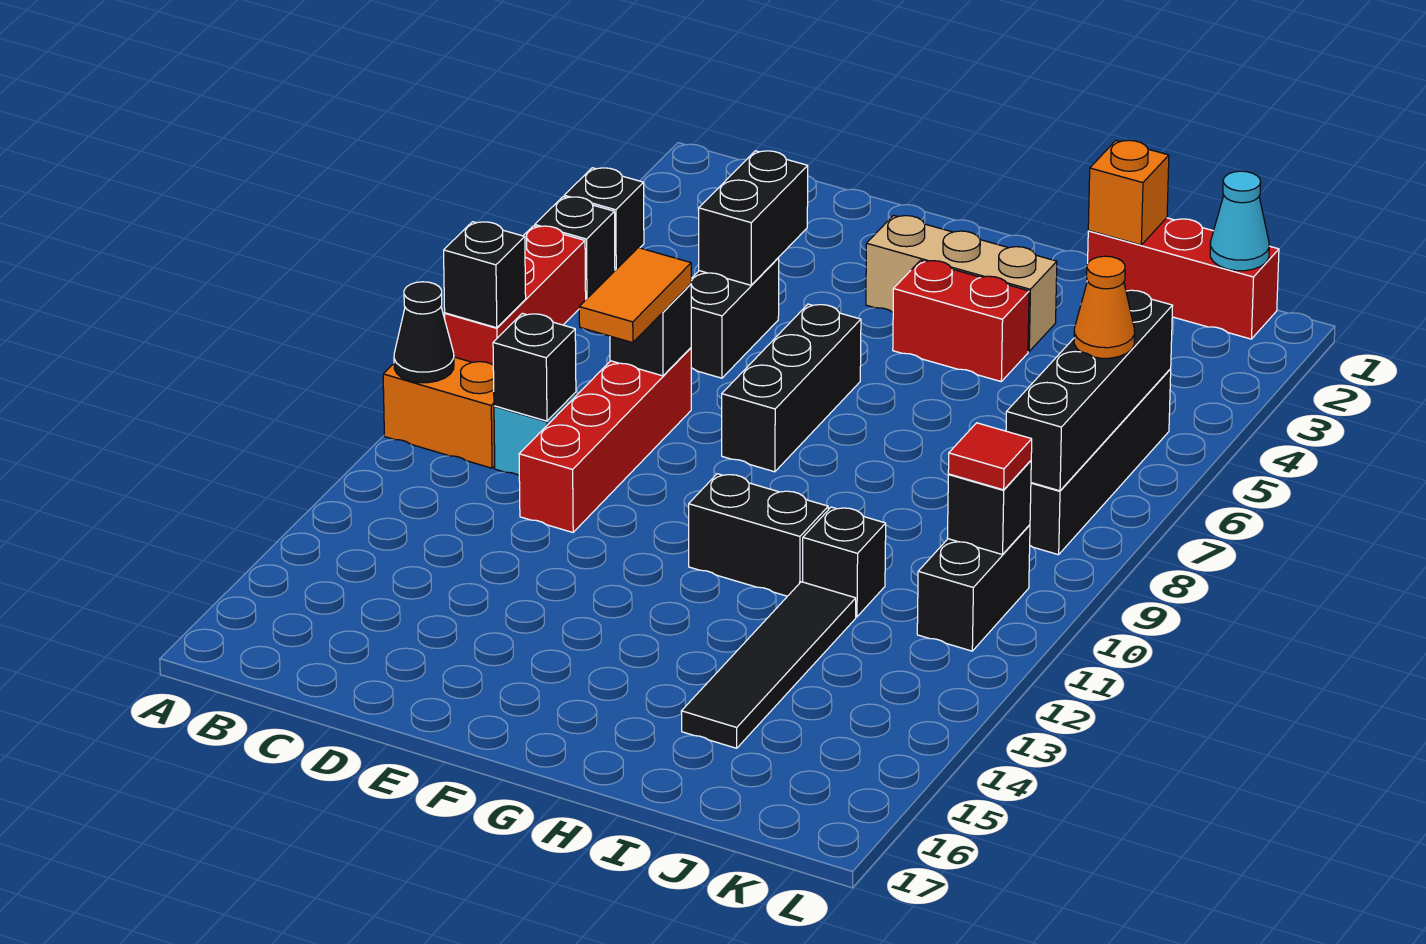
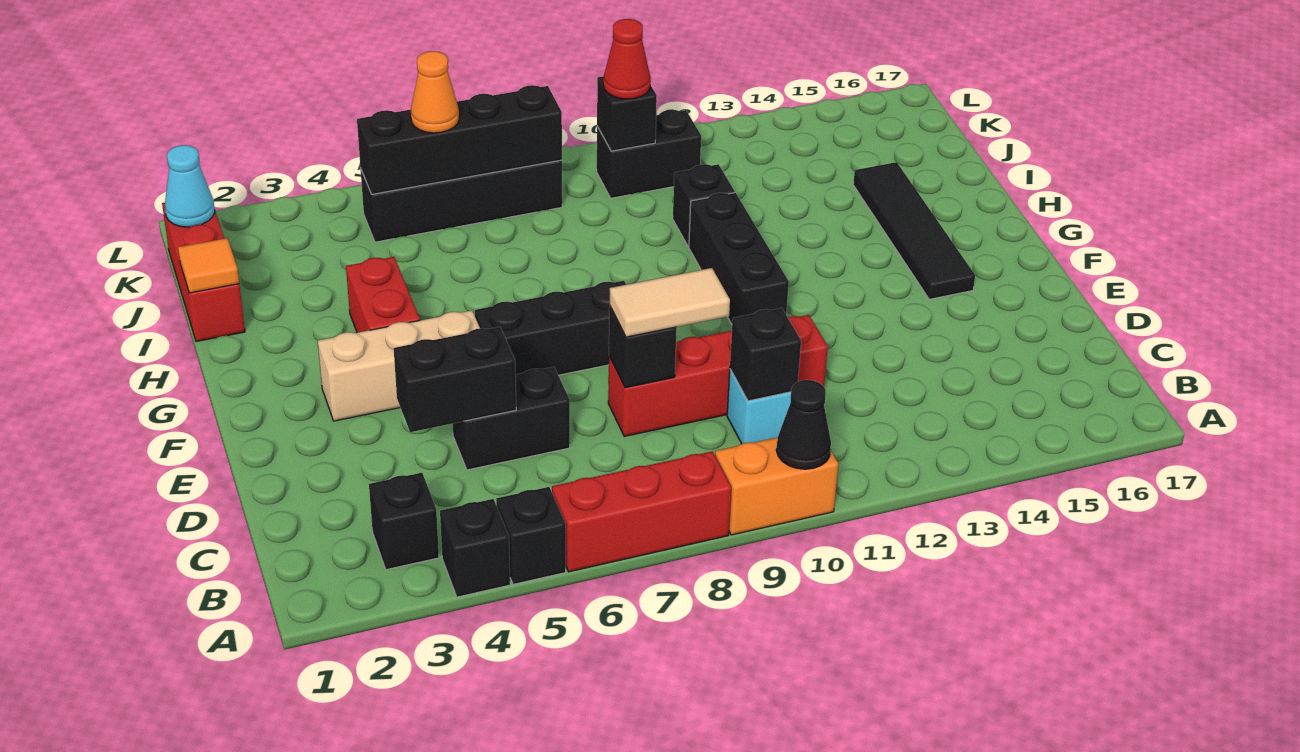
black brick A8 level 2 -> black brick B3 level 1
orange brick A10:B10 level 1 -> orange brick A9:A10 level 1
orange tile D8:D9 level 3 -> tan tile D8:D9 level 3
tan brick F3:H3 level 1 -> tan brick F3:F5 level 1
black brick G11:H11 level 1 -> black brick F11:H11 level 1
orange brick I1 level 2 -> orange tile I1 level 2
black tile I12:I15 level 1 -> black tile F15:I15 level 1
red tile K10 level 3 -> red cone K10 level 3

